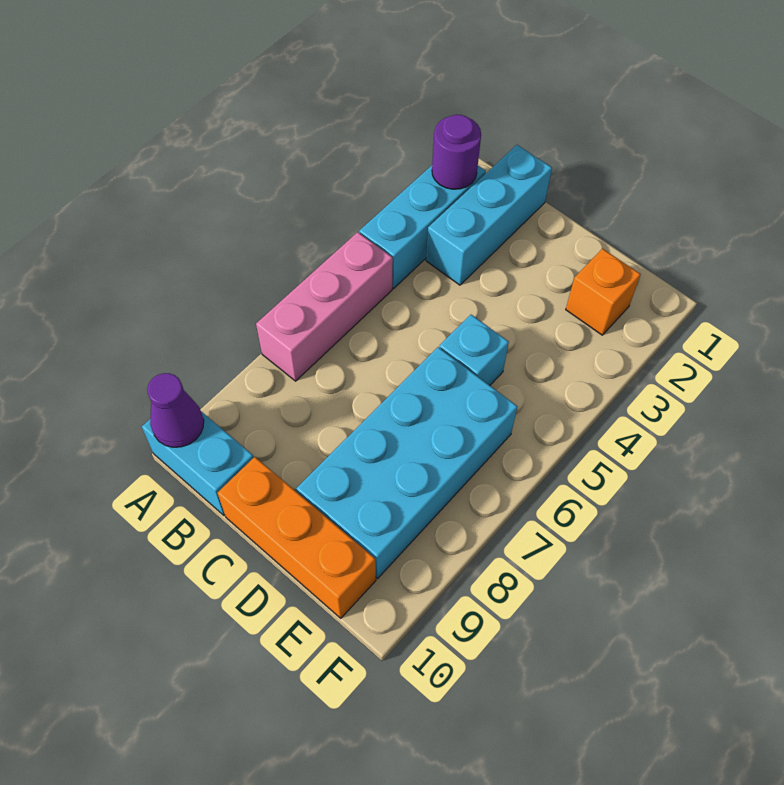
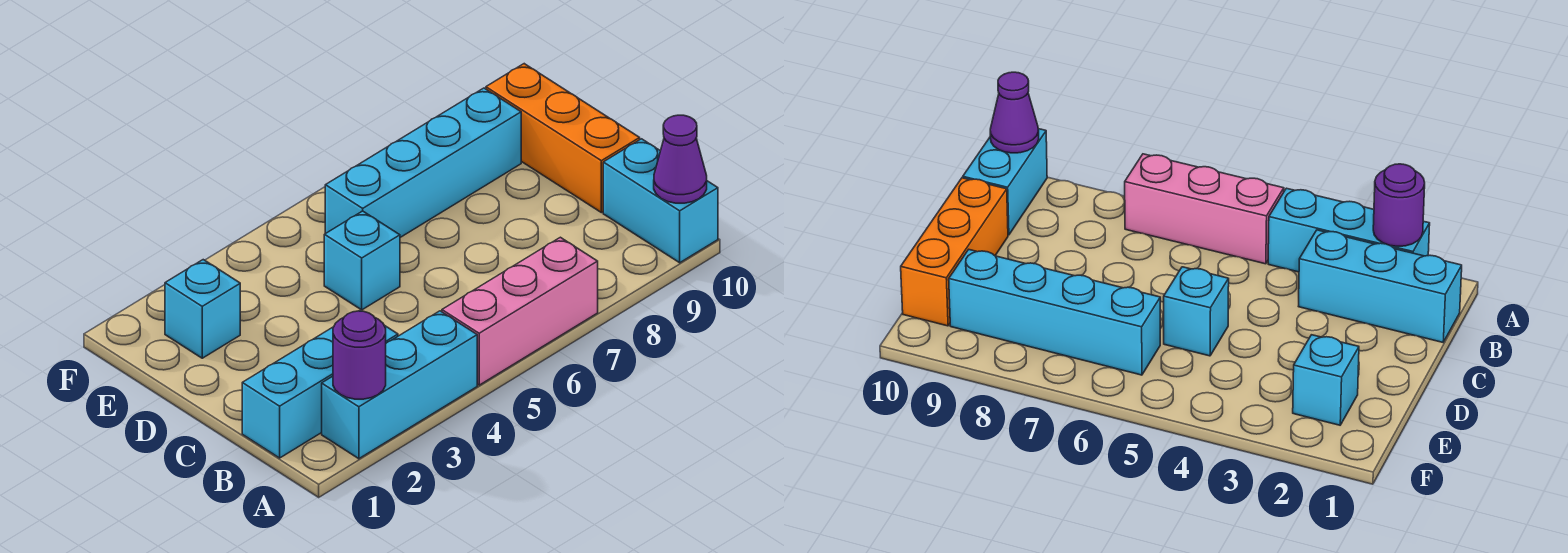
cyan brick D6:E9 level 1 -> cyan brick E6:E9 level 1
orange brick E2 level 1 -> cyan brick E2 level 1

